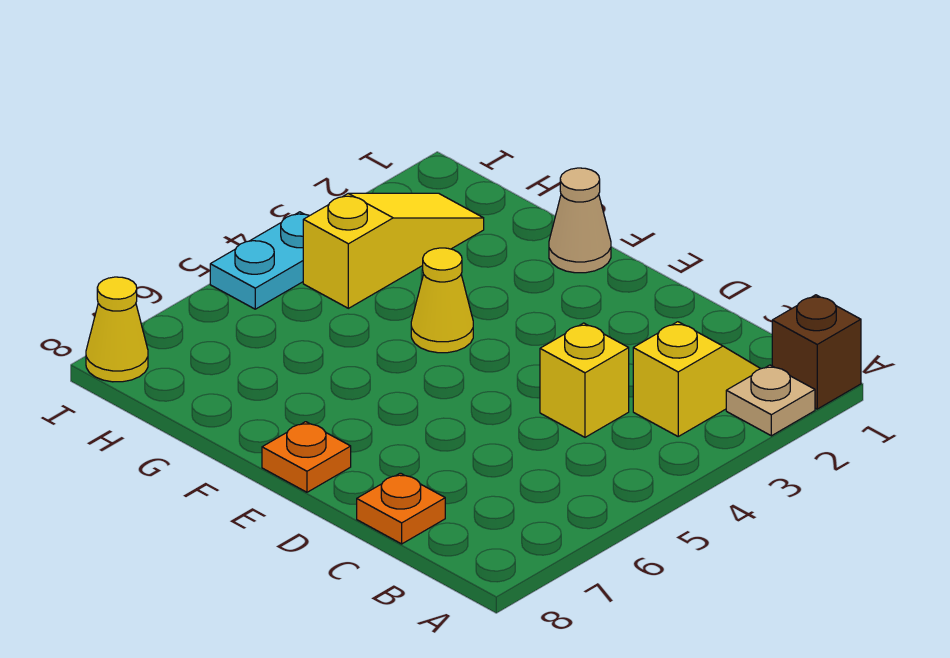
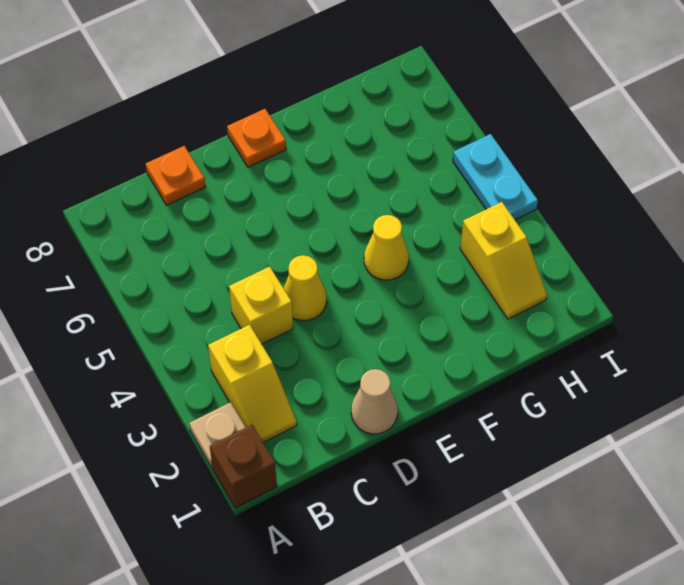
tan cone F1 level 1 -> tan cone D1 level 1
yellow slope H2:H4 level 1 top 4 -> yellow slope H2:H3 level 1 top 3
yellow cone I8 level 1 -> yellow cone D4 level 1

